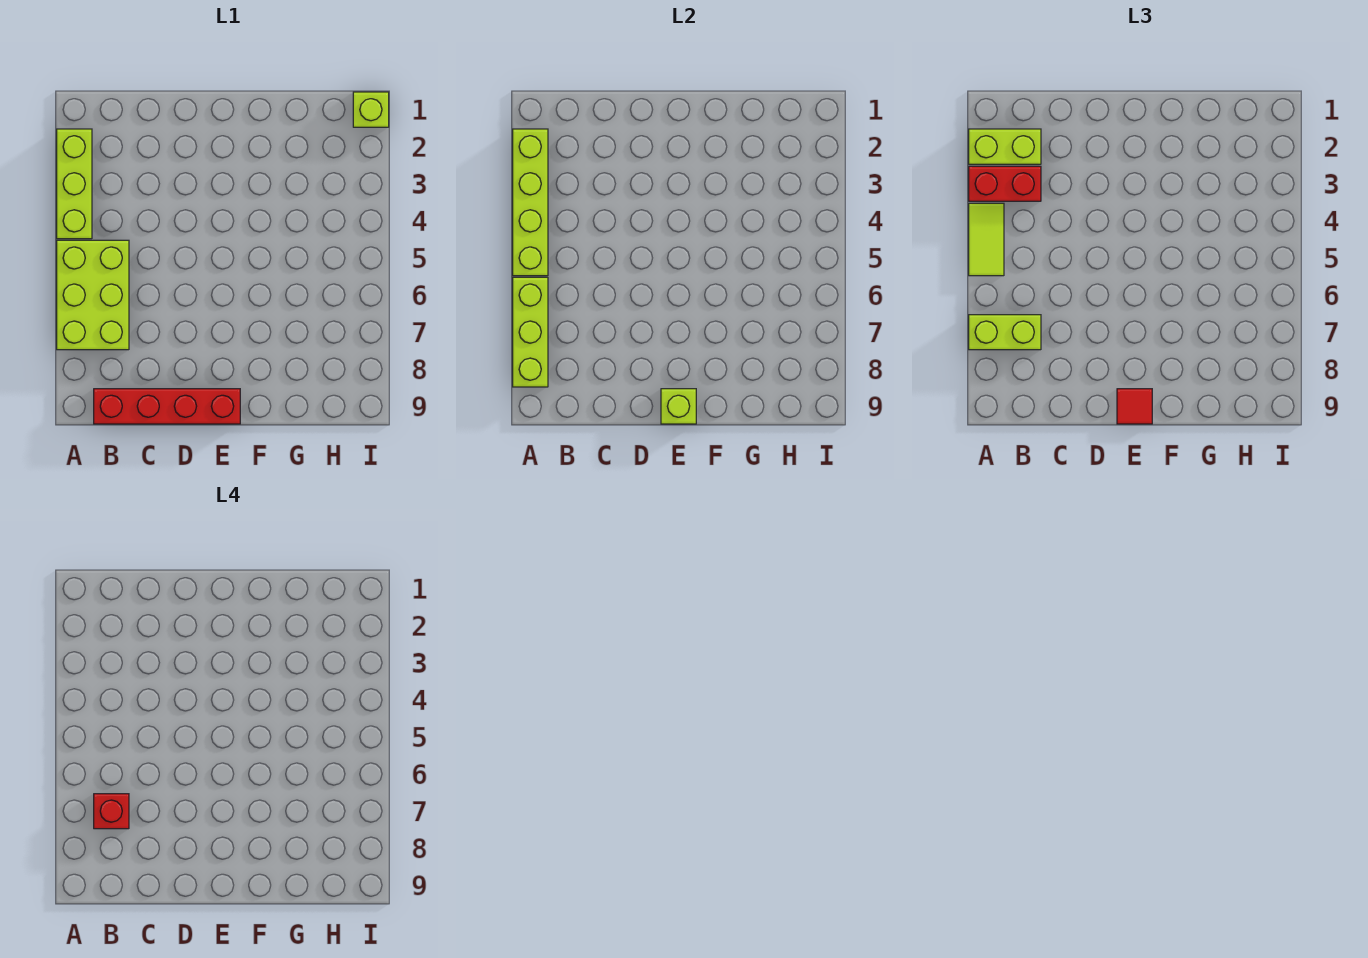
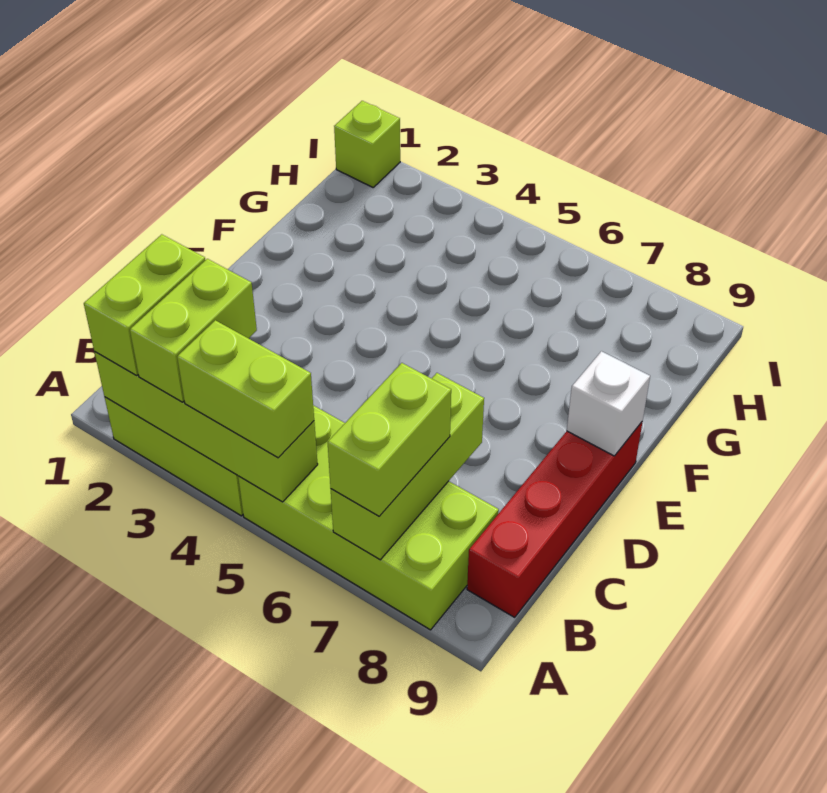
red brick A3:B3 level 3 -> lime brick A3:B3 level 3
lime tile A4:A5 level 3 -> lime brick A4:A5 level 3
lime brick A5:B7 level 1 -> lime brick A5:B8 level 1
lime brick A6:A8 level 2 -> lime brick A7:C7 level 2
red brick B7 level 4 -> none
lime brick E9 level 2 -> white brick E9 level 2
red tile E9 level 3 -> none

